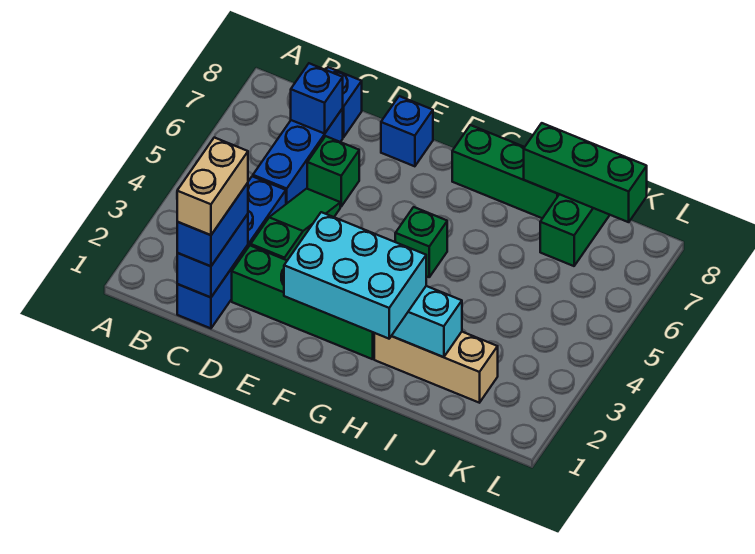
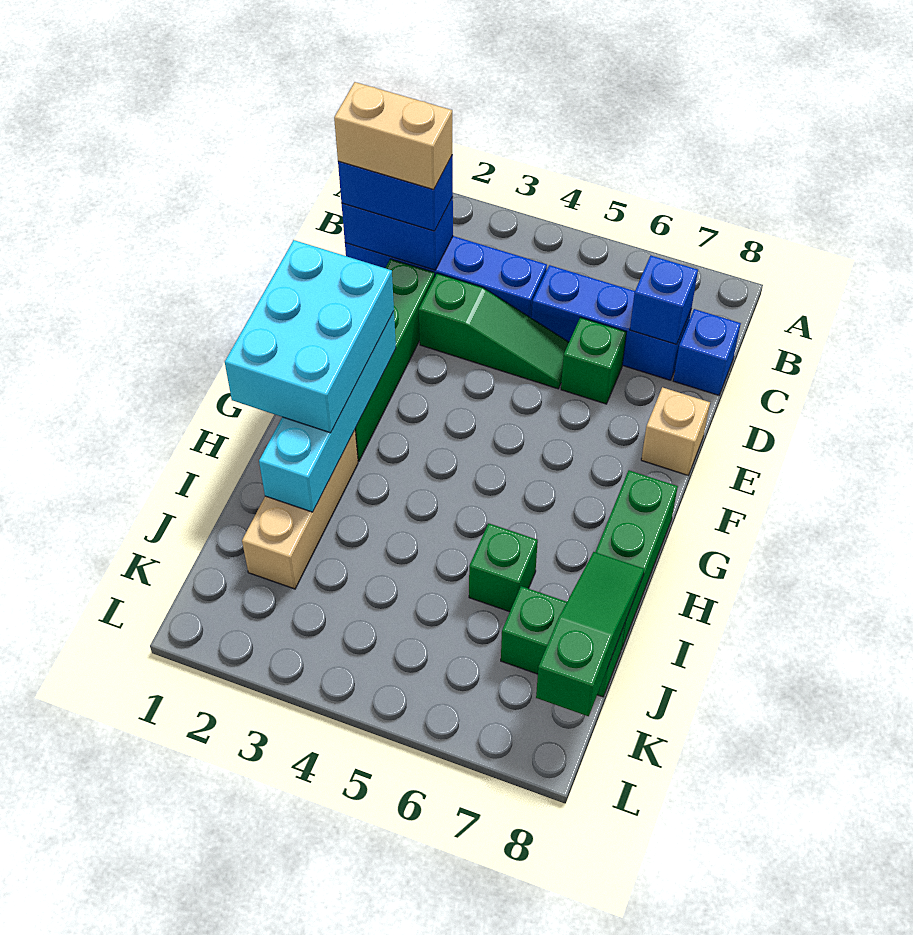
blue brick E8 level 1 -> tan brick E8 level 1
green brick G5 level 1 -> green brick I6 level 1
green brick I8:K8 level 2 -> green slope I8:K8 level 2 top K

